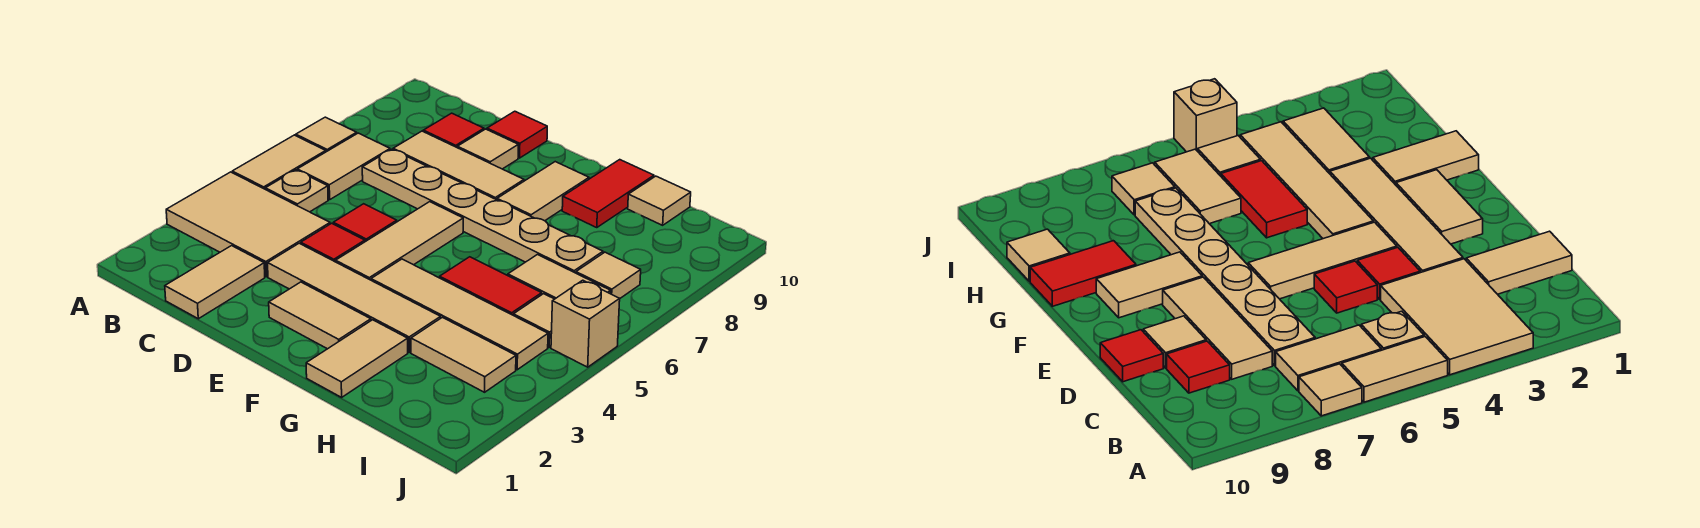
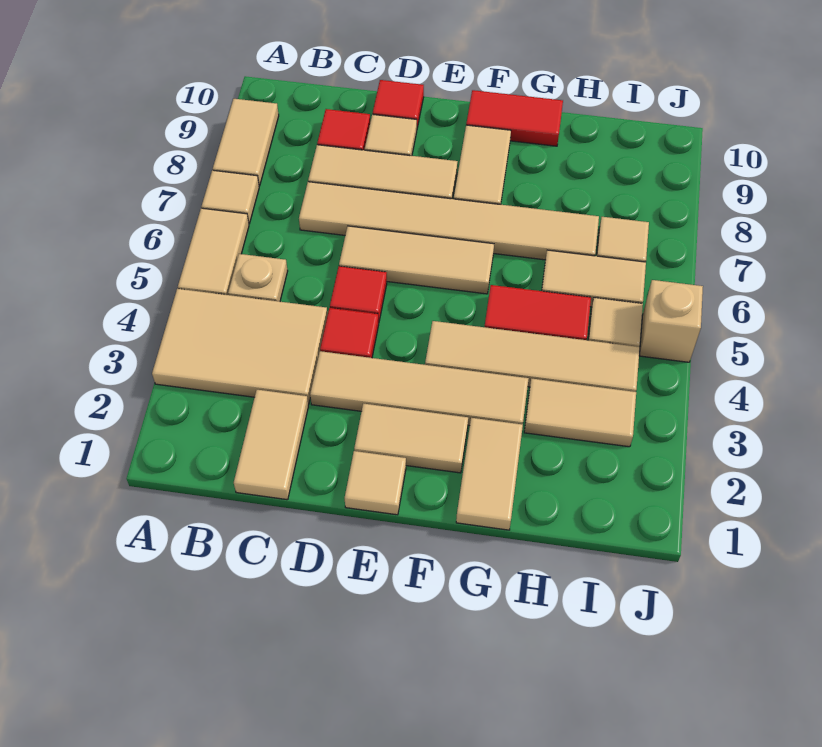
tan tile B6:B7 level 1 -> tan tile A8:A9 level 1
tan plate C7:H7 level 1 -> tan tile C7:H7 level 1
tan tile E4:E6 level 1 -> tan tile D6:F6 level 1
red tile G9:G10 level 1 -> red tile F10:G10 level 1
tan tile H10 level 1 -> tan tile E1 level 1

